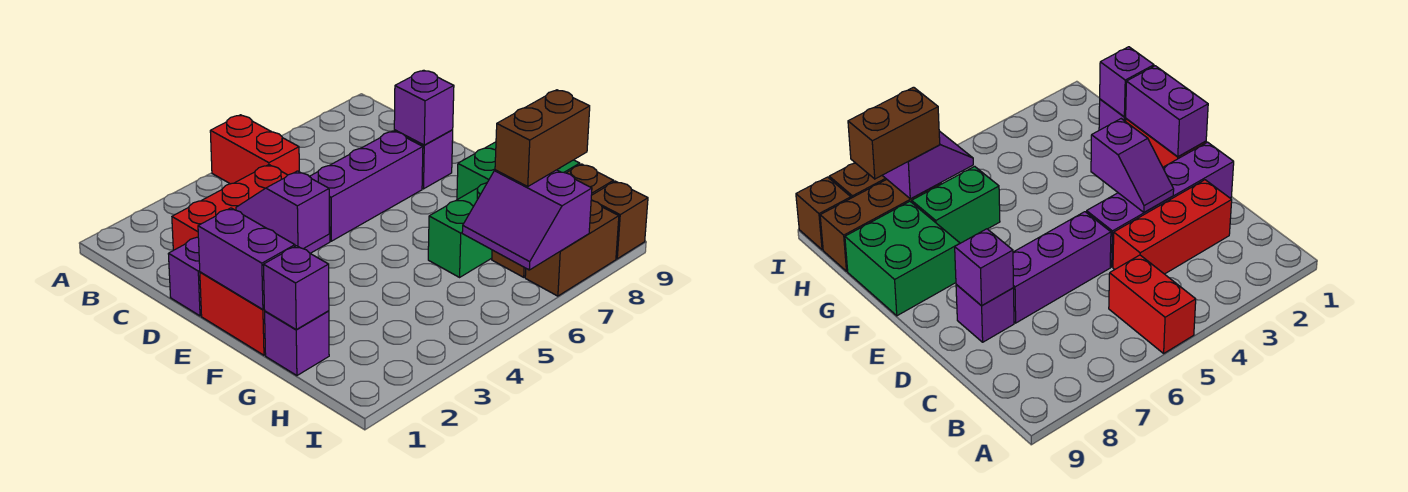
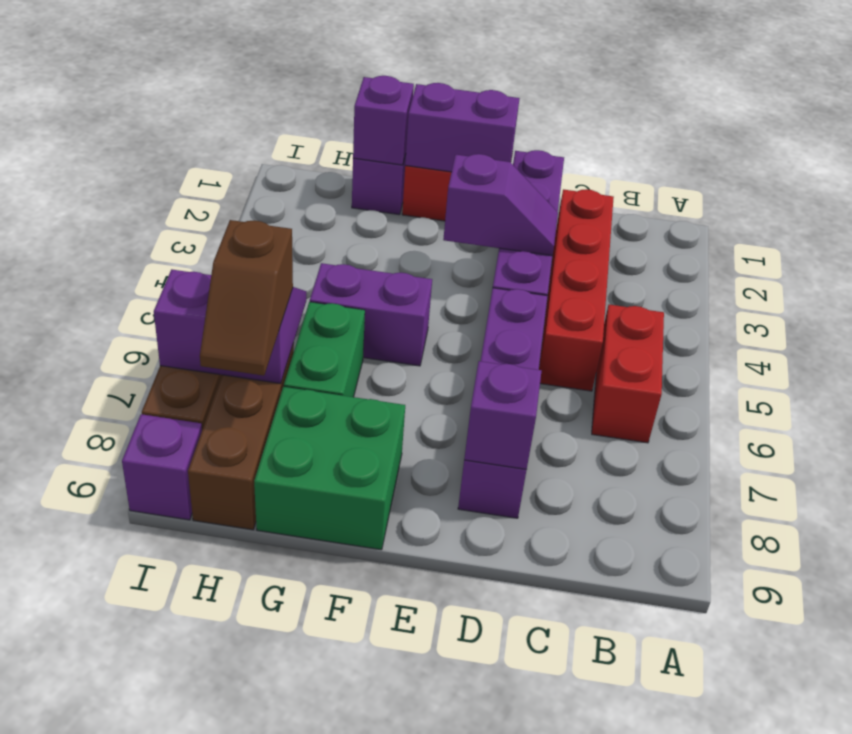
red brick A5:B5 level 1 -> red brick B5:B6 level 1
red brick C2:C4 level 1 -> red brick C2:C5 level 1
none -> purple brick F5:G5 level 1
brown brick H7:H8 level 3 -> brown slope H7:H8 level 3 top 7
brown brick I9 level 1 -> purple brick I9 level 1

